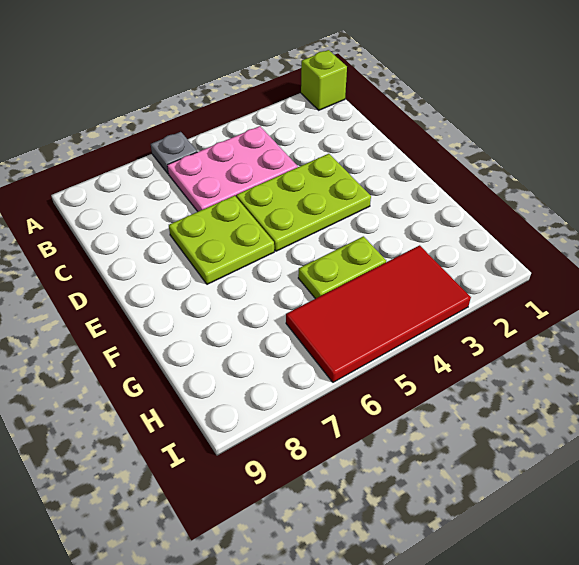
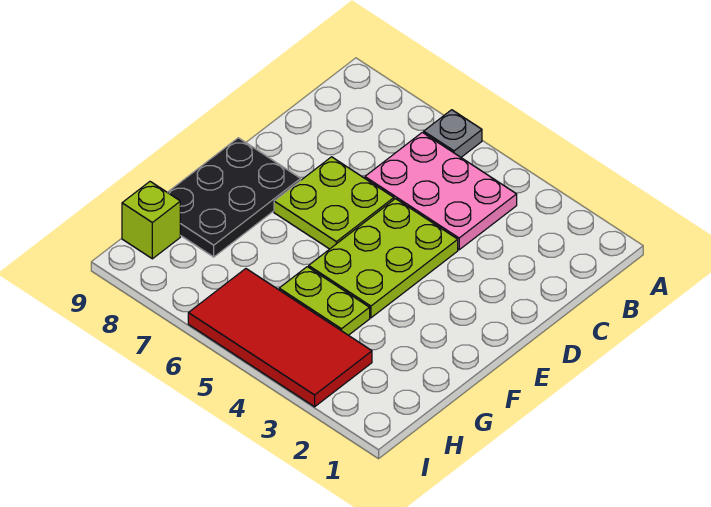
lime brick A1 level 1 -> lime brick H9 level 1
lime plate D3:E5 level 1 -> lime plate D4:F5 level 1
none -> black plate E8:G9 level 1

